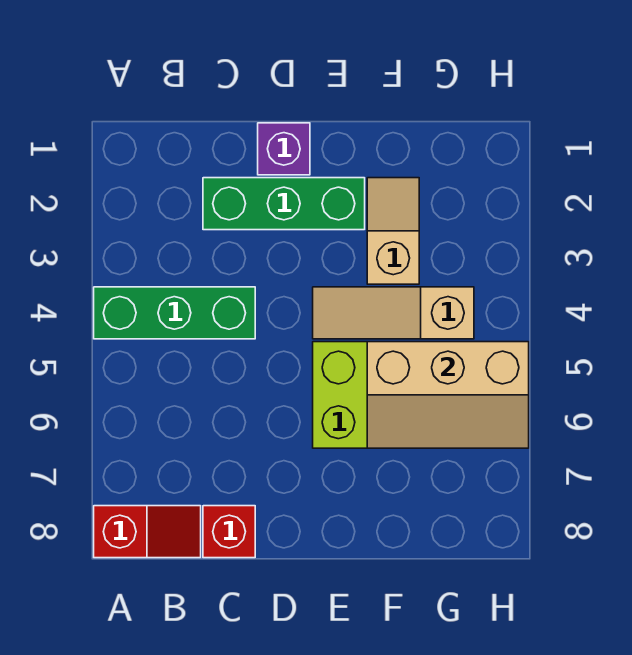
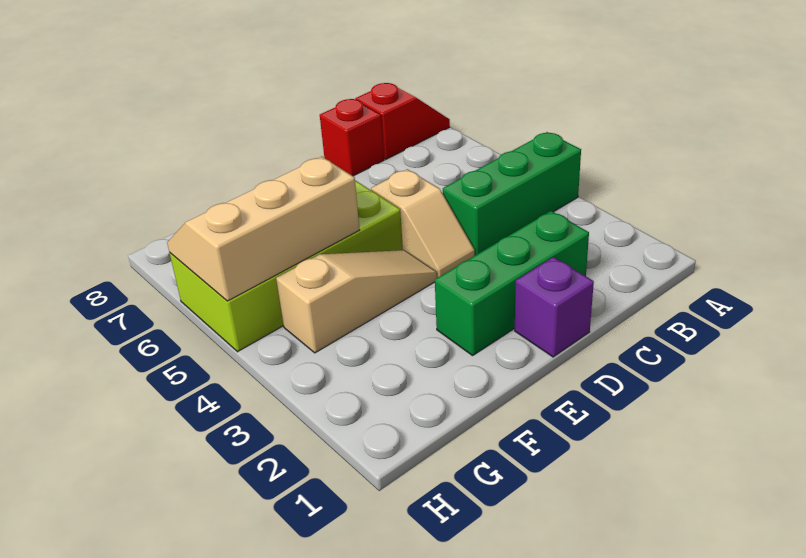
red slope A8:B8 level 1 top A -> red slope A8:B8 level 1 top B
tan slope F2:F3 level 1 top 3 -> tan slope D4:D5 level 1 top 5

